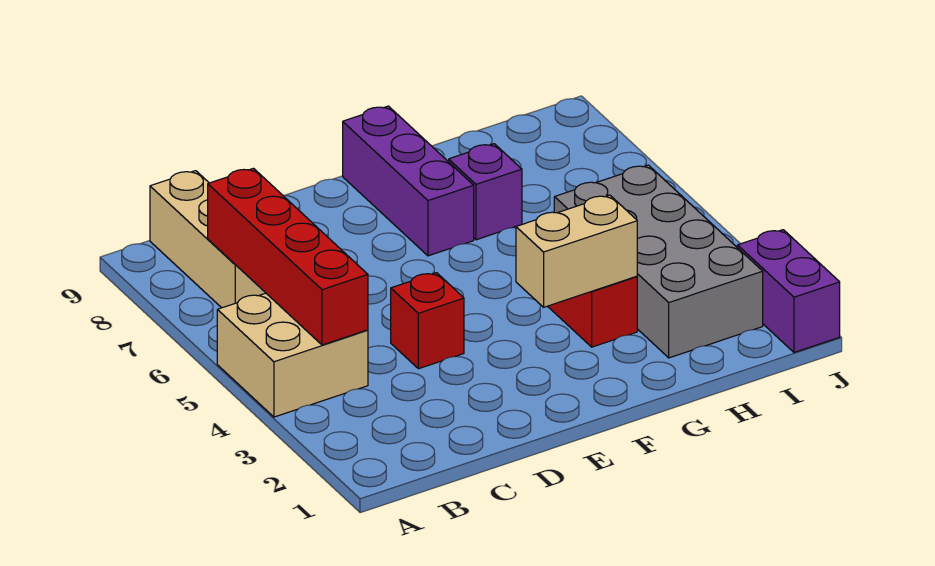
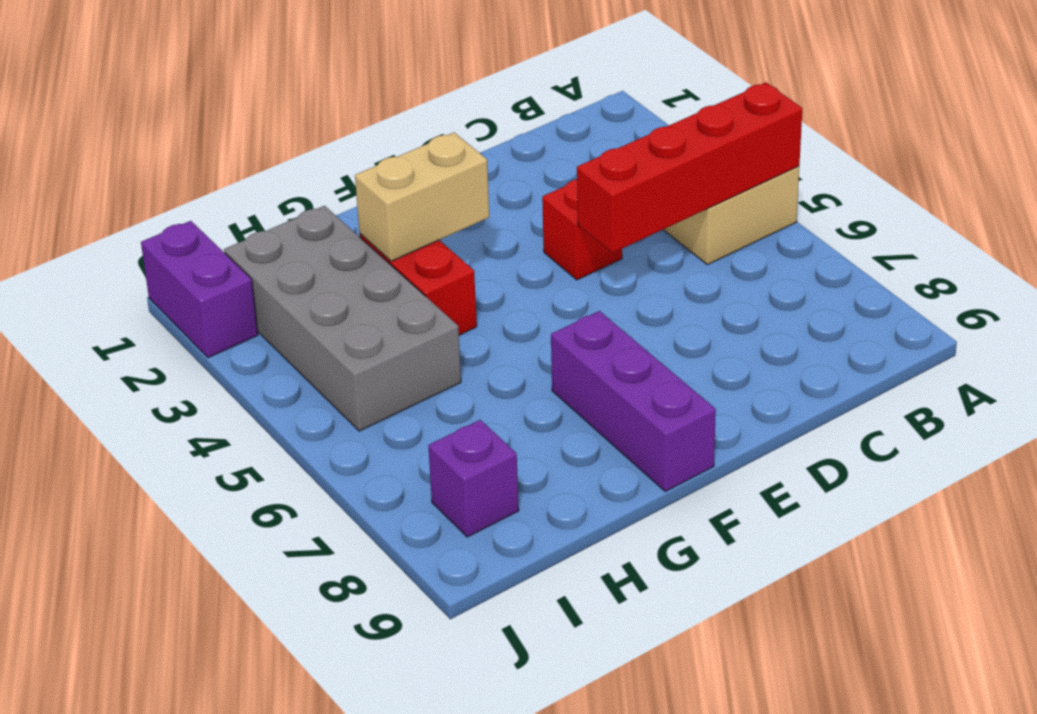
red brick B4:B7 level 2 -> red brick A5:D5 level 2
tan brick B7:B9 level 1 -> none
purple brick G7 level 1 -> purple brick I8 level 1

